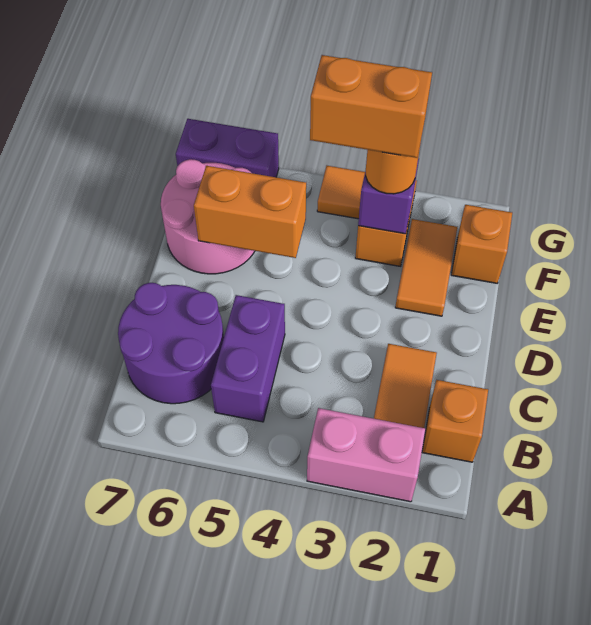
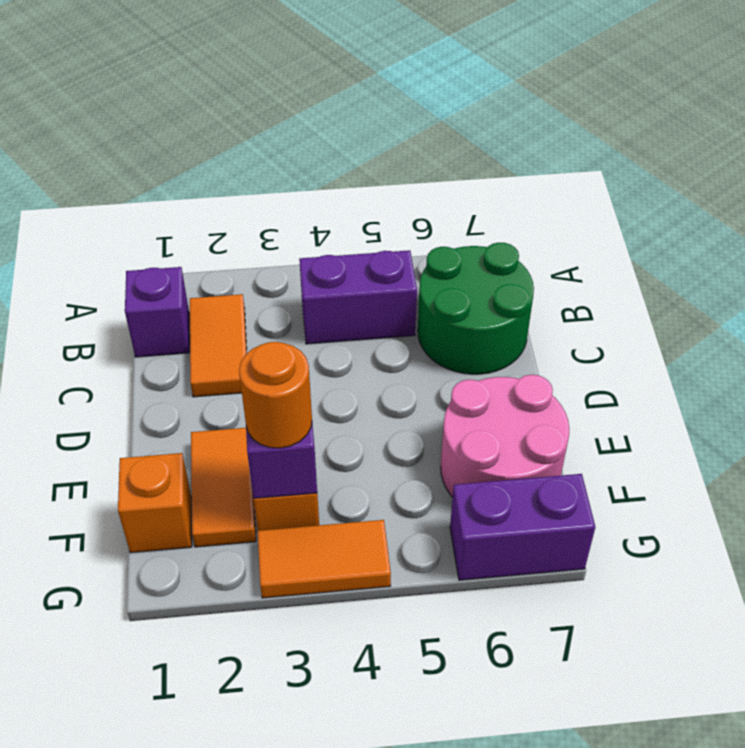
pink brick A2:A3 level 1 -> none
orange brick B1 level 1 -> purple brick B1 level 1
purple brick B5:C5 level 1 -> purple brick B4:B5 level 1
purple round brick B6:C7 level 1 -> green round brick B6:C7 level 1
orange brick E5:E6 level 2 -> none
orange brick F3:F4 level 4 -> none

